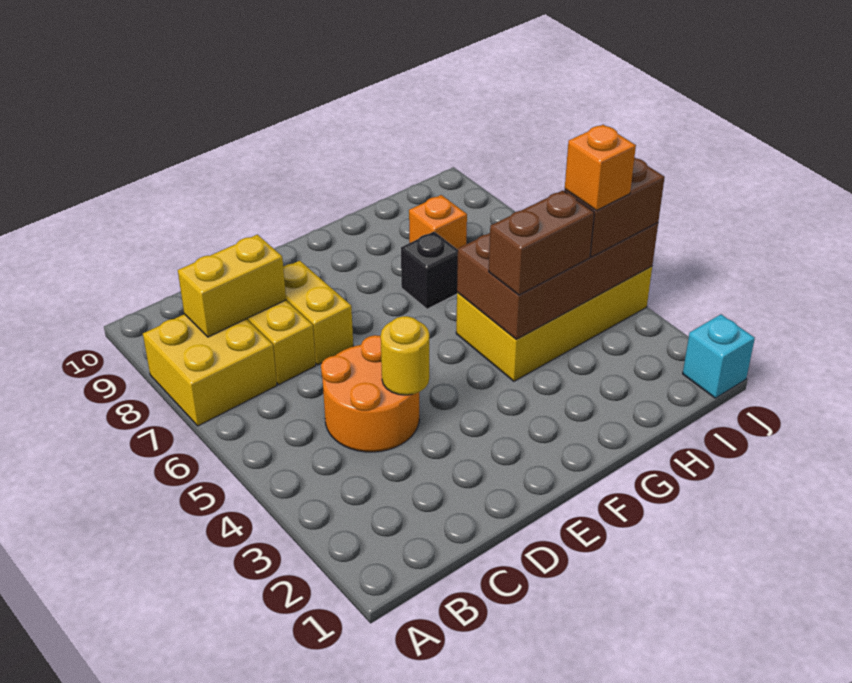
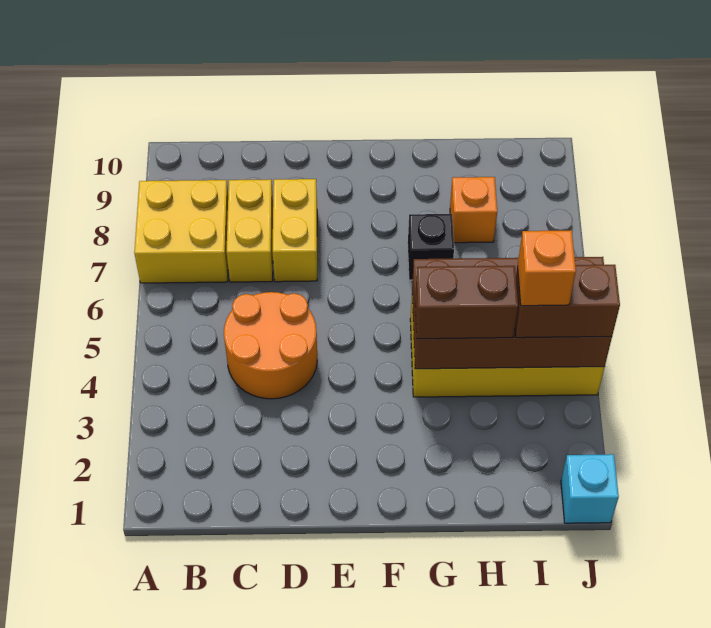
yellow brick B8:C8 level 2 -> none
yellow round brick D4 level 2 -> none

